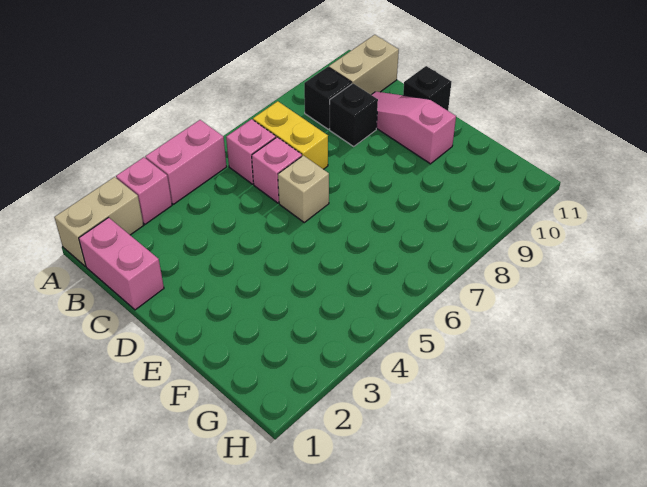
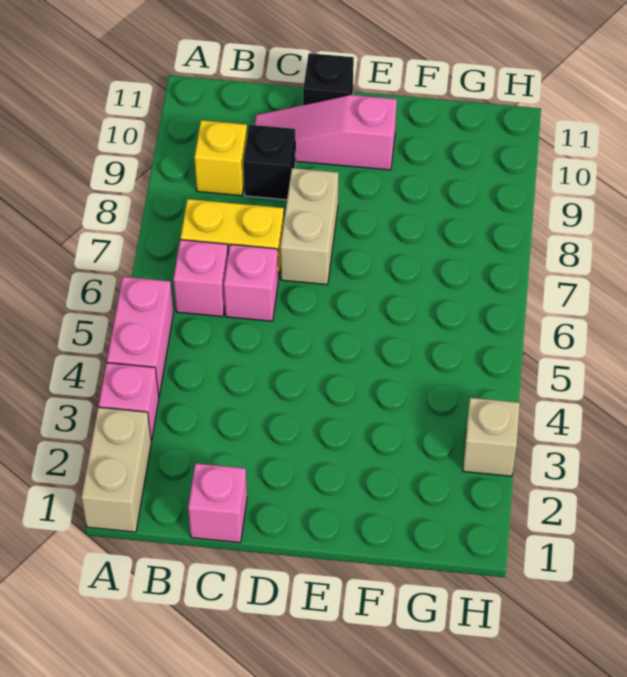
pink brick B1:C1 level 1 -> pink brick C1 level 1
black brick B9 level 1 -> yellow brick B9 level 1
tan brick B10:B11 level 1 -> tan brick D7:D8 level 1
tan brick D6 level 1 -> tan brick H3 level 1

